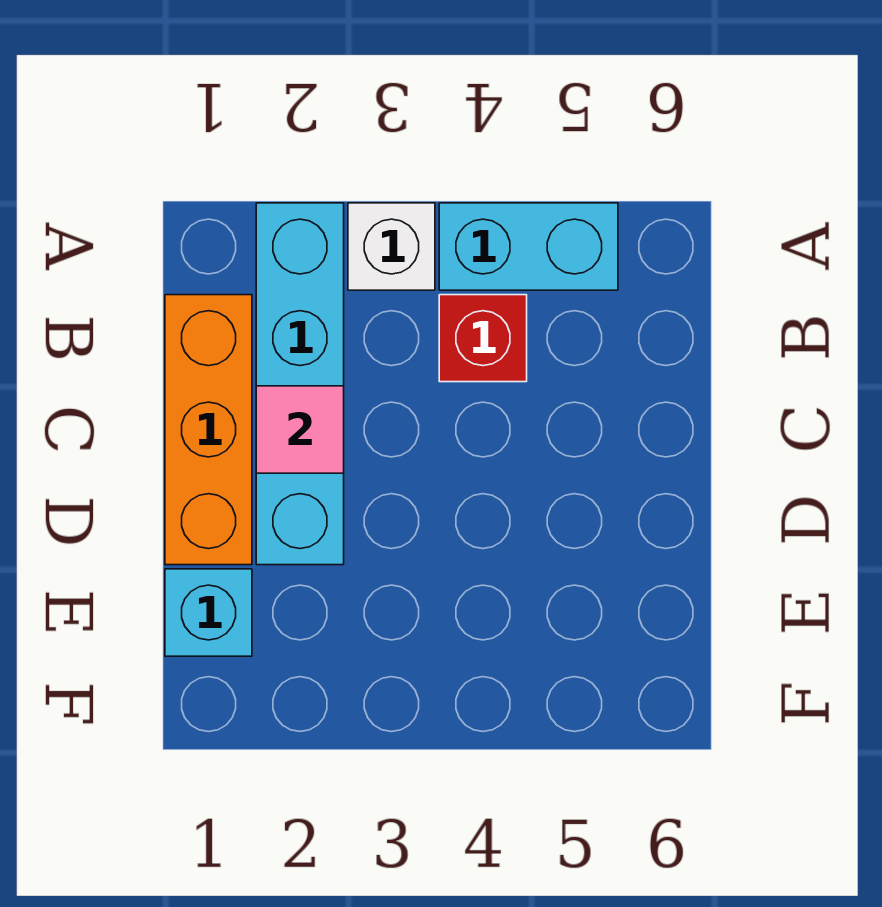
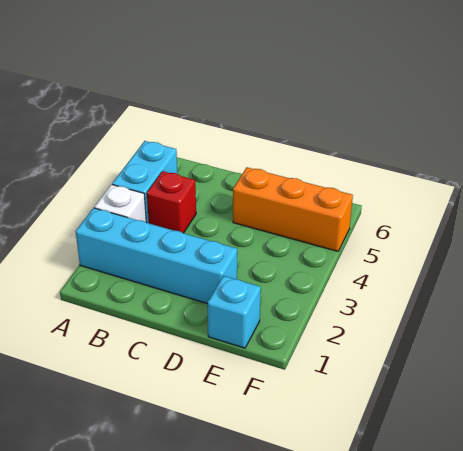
orange brick B1:D1 level 1 -> orange brick D5:F5 level 1
pink tile C2 level 2 -> none

